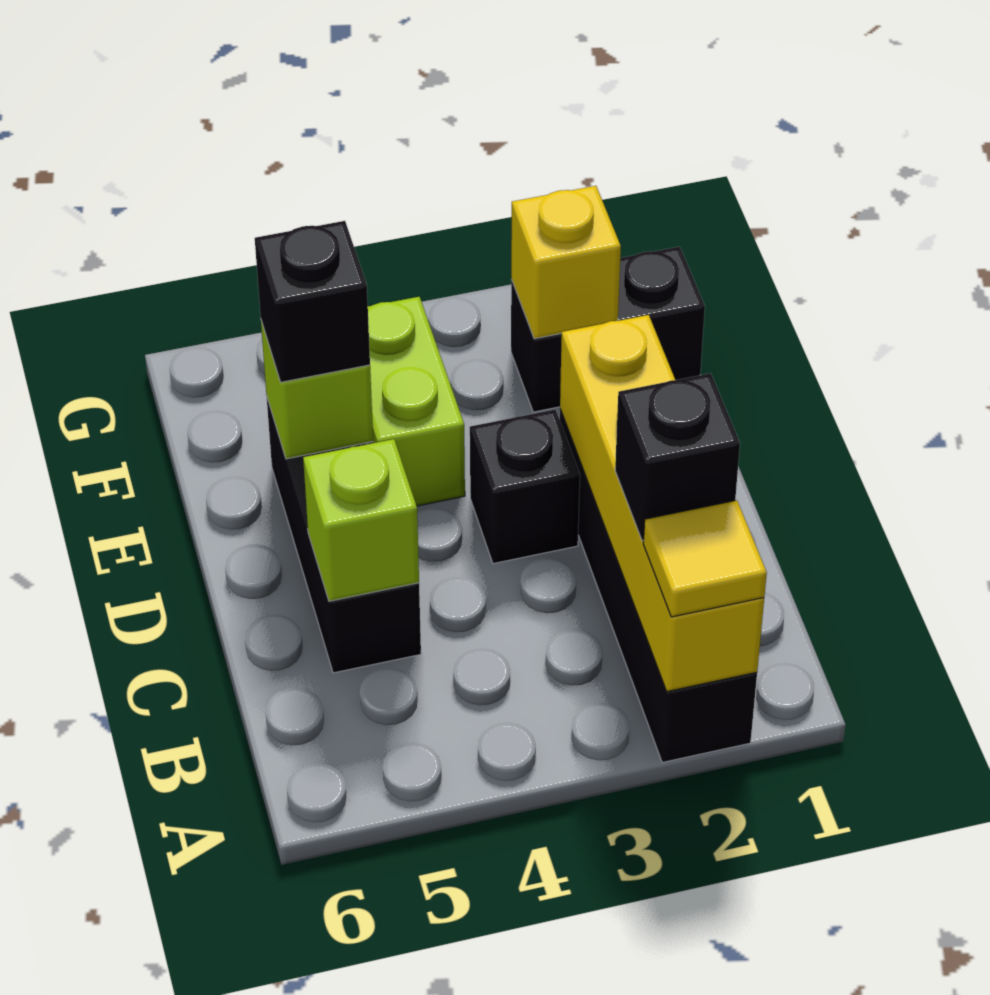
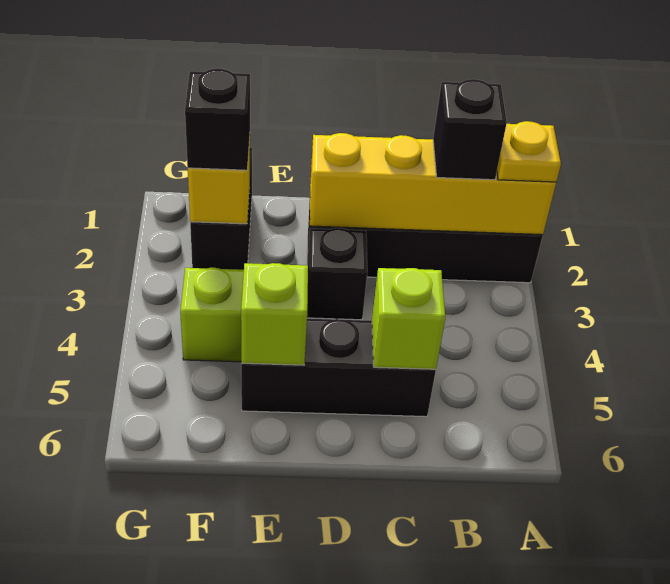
yellow tile A2 level 3 -> yellow plate A2 level 3
black brick E5 level 3 -> black brick F2 level 3

